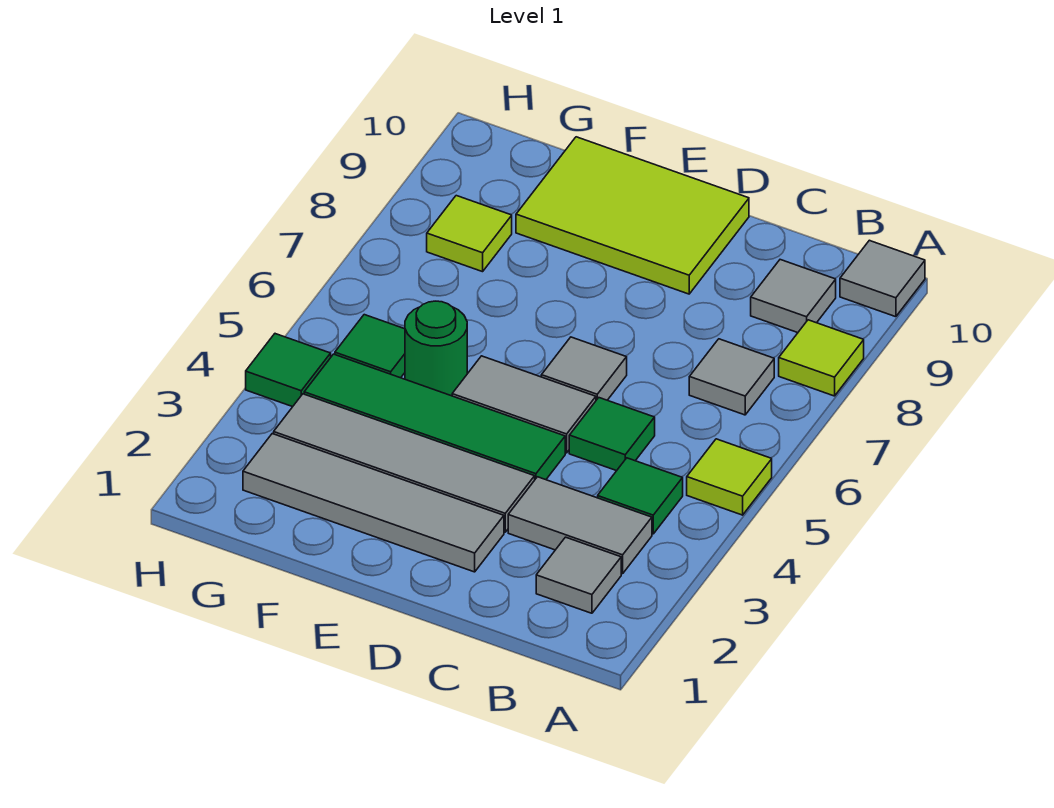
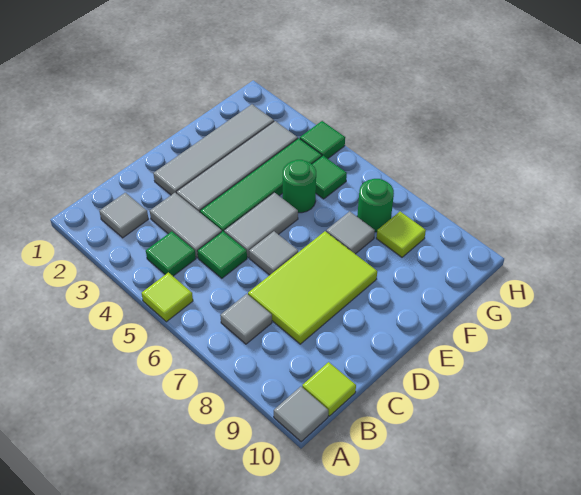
lime tile A8 level 1 -> lime tile B10 level 1
grey tile B3:C3 level 1 -> grey tile C3:C4 level 1
grey tile B9 level 1 -> grey tile F7 level 1
lime tile D9:F10 level 1 -> lime tile C7:E8 level 1
none -> green round brick G7 level 1

